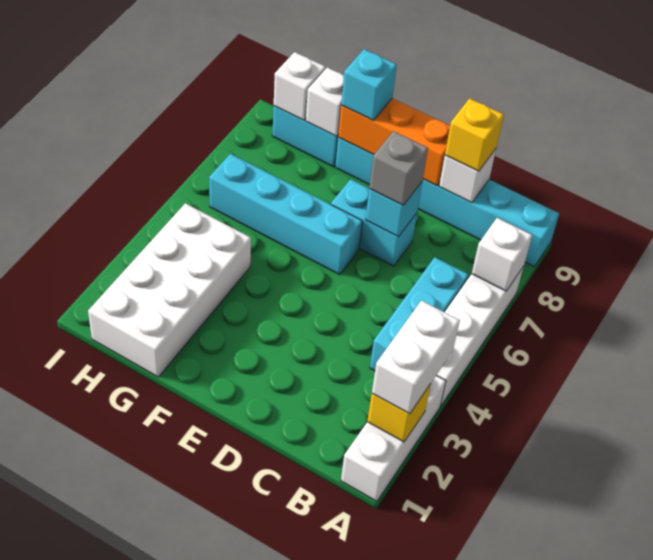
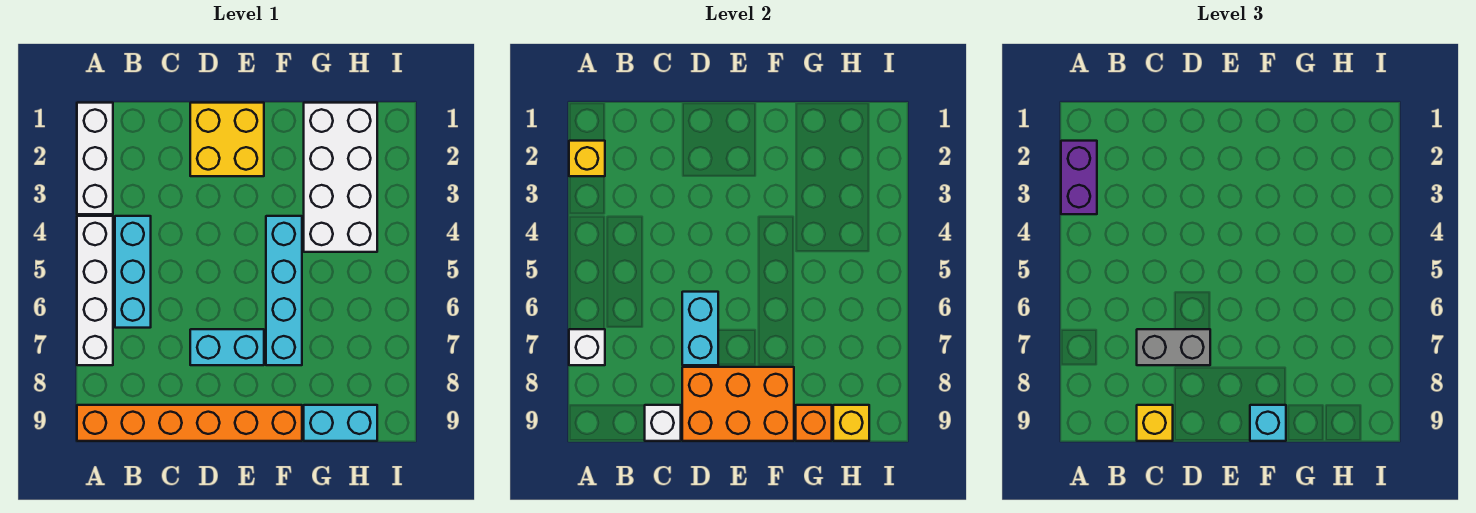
white brick A2:A3 level 3 -> purple brick A2:A3 level 3
cyan brick A9:F9 level 1 -> orange brick A9:F9 level 1
none -> yellow brick D1:E2 level 1
cyan brick D7 level 2 -> cyan brick D6:D7 level 2
grey brick D7 level 3 -> grey brick C7:D7 level 3
orange brick D9:F9 level 2 -> orange brick D8:F9 level 2
cyan brick E6:H6 level 1 -> cyan brick F4:F7 level 1
white brick G9 level 2 -> orange brick G9 level 2
white brick H9 level 2 -> yellow brick H9 level 2

